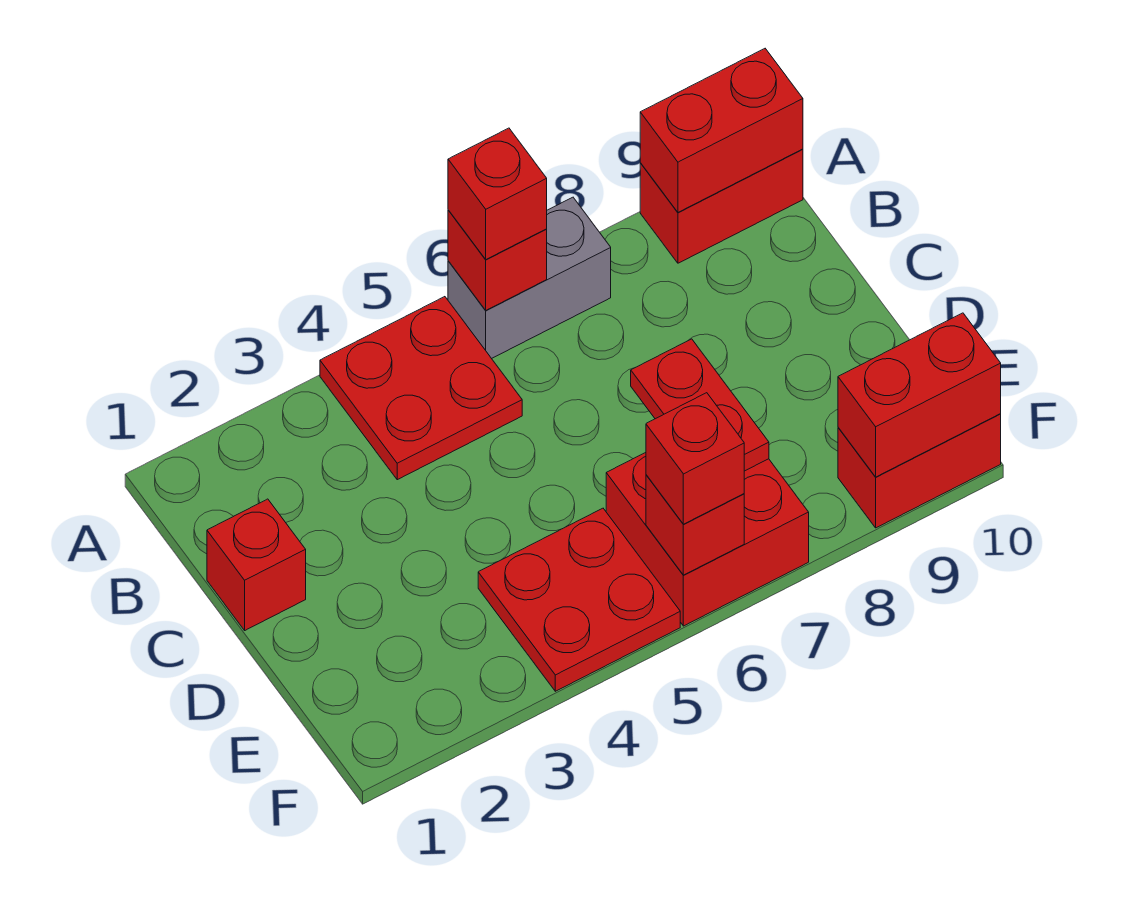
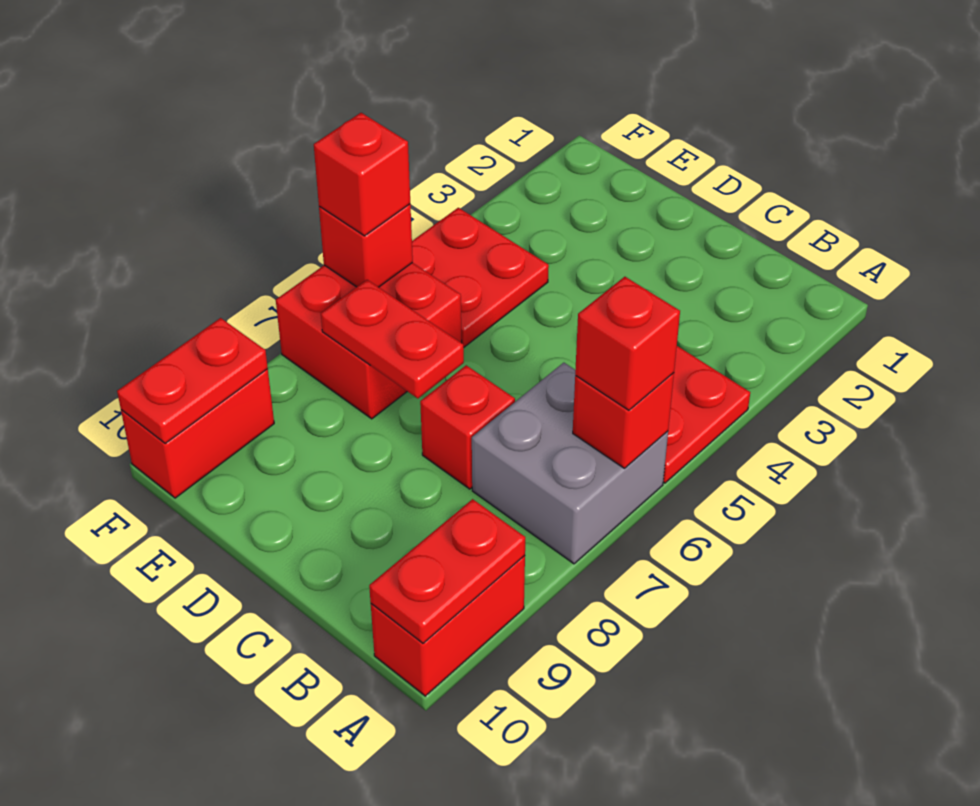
grey brick A6:A7 level 1 -> grey brick A6:B7 level 1
red brick A9:A10 level 2 -> red plate A9:A10 level 2
red brick C1 level 1 -> red brick C7 level 1
red brick F9:F10 level 2 -> red plate F9:F10 level 2

